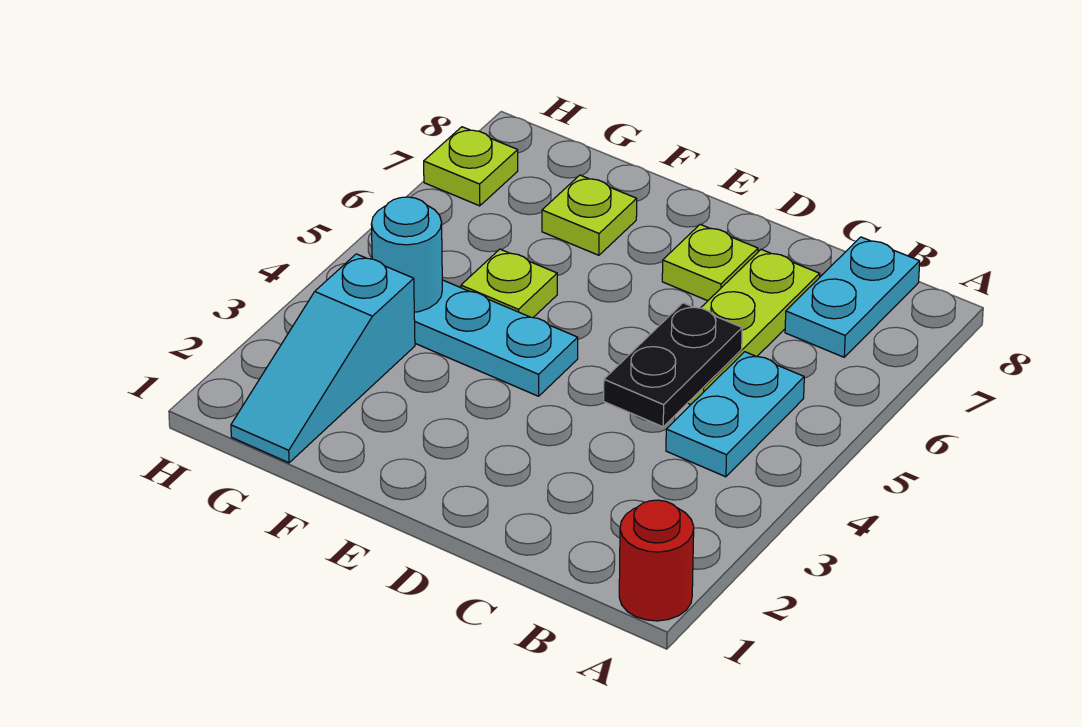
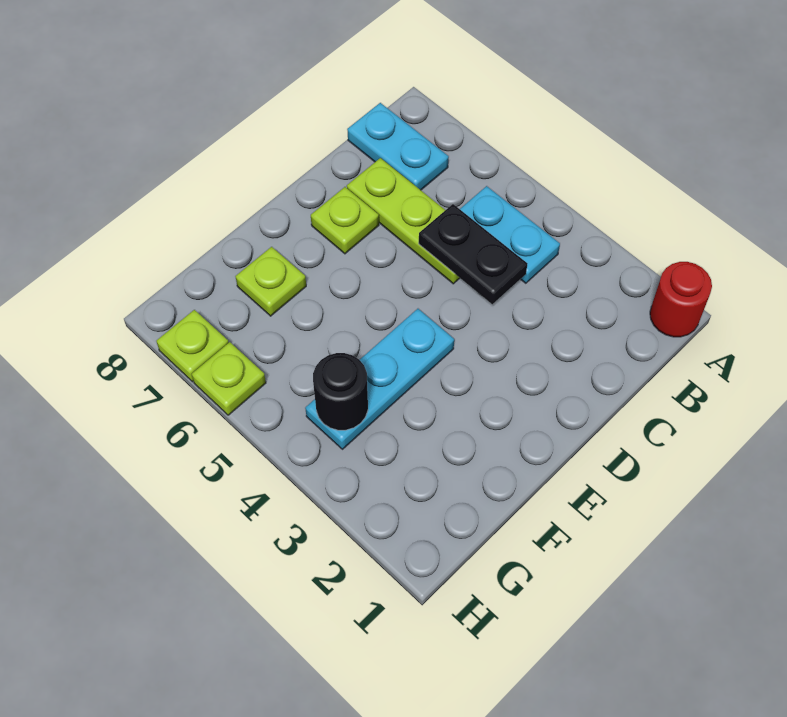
lime plate F5 level 1 -> lime plate H6 level 1
cyan slope G1:G3 level 1 top 3 -> none
cyan round brick G4 level 2 -> black round brick G4 level 2

